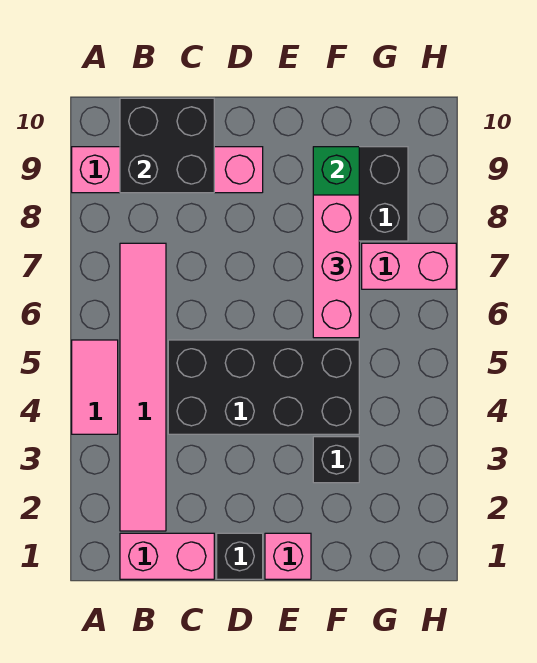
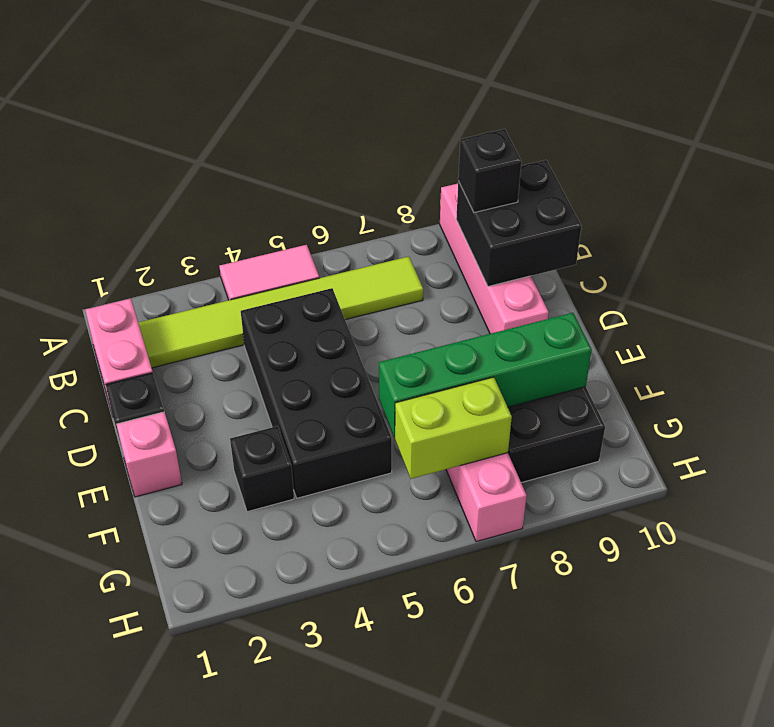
pink tile B2:B7 level 1 -> lime tile B2:B7 level 1
none -> black brick B9 level 3
pink brick F6:F8 level 3 -> none
none -> lime brick G6:G7 level 2

